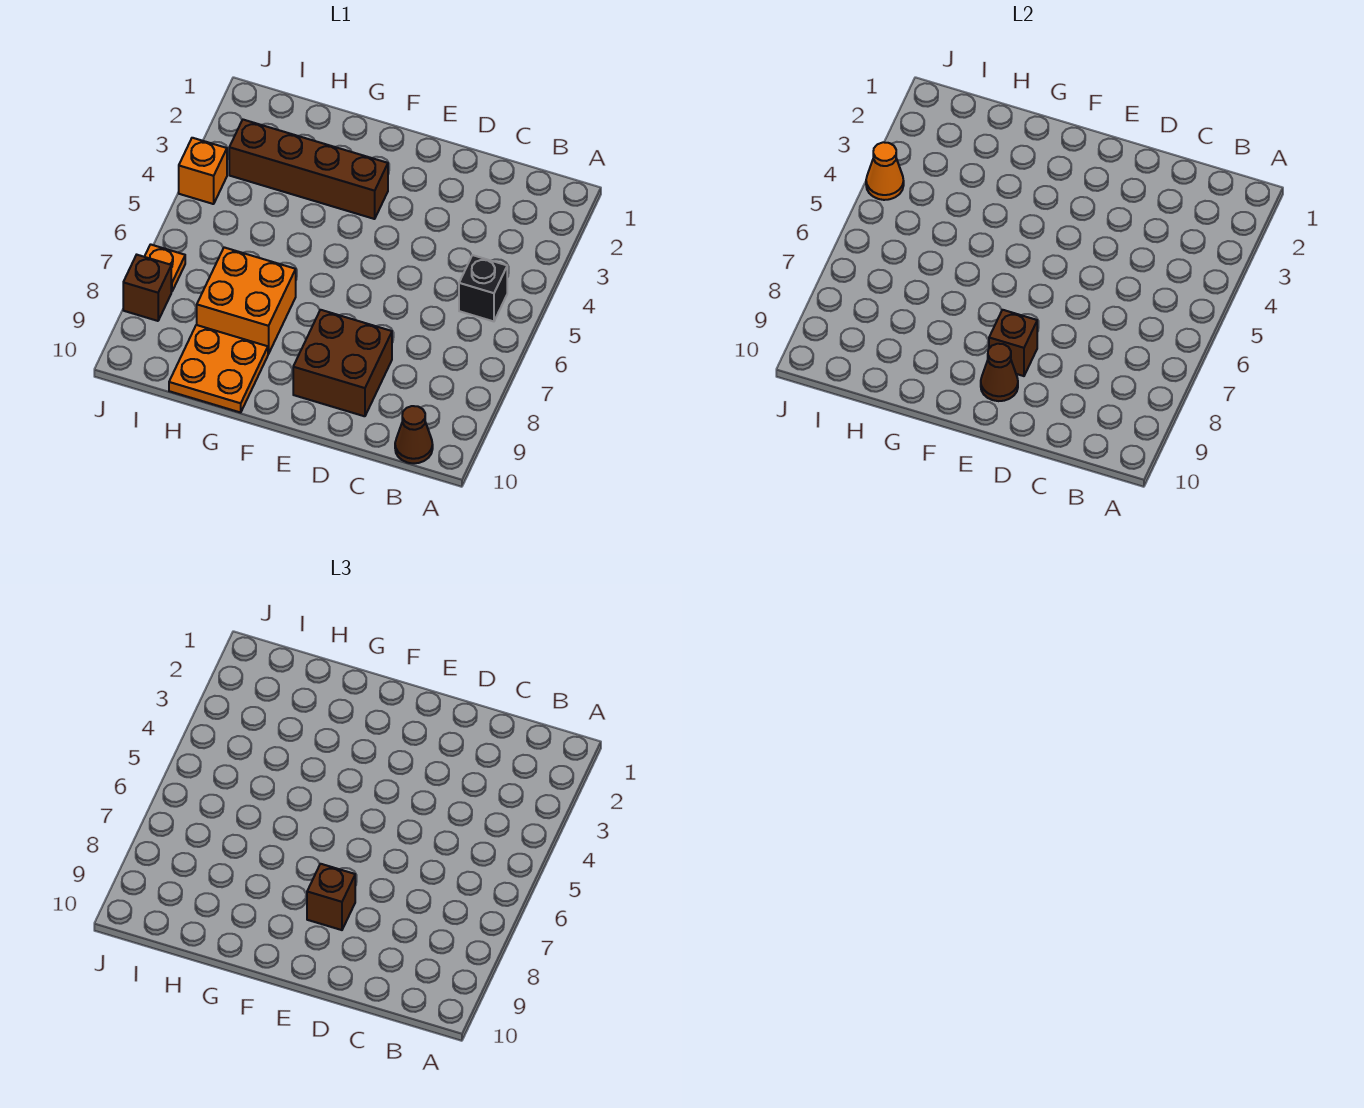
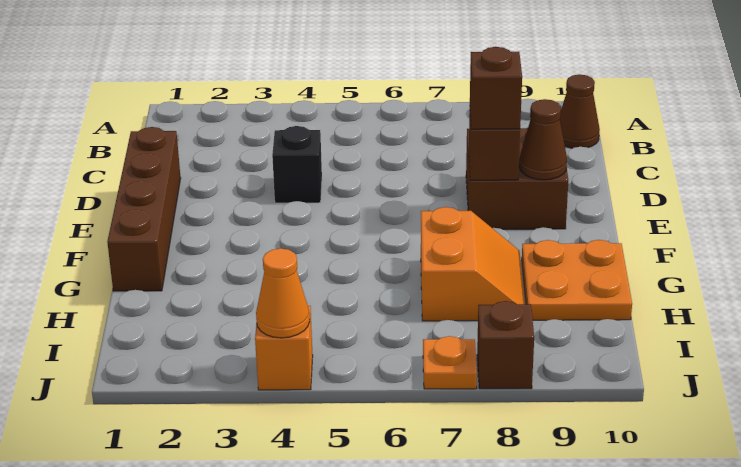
black brick B5 level 1 -> black brick D4 level 1
brown brick F3:I3 level 1 -> brown brick D1:G1 level 1
orange brick G7:H8 level 1 -> orange slope G7:H8 level 1 top 7

